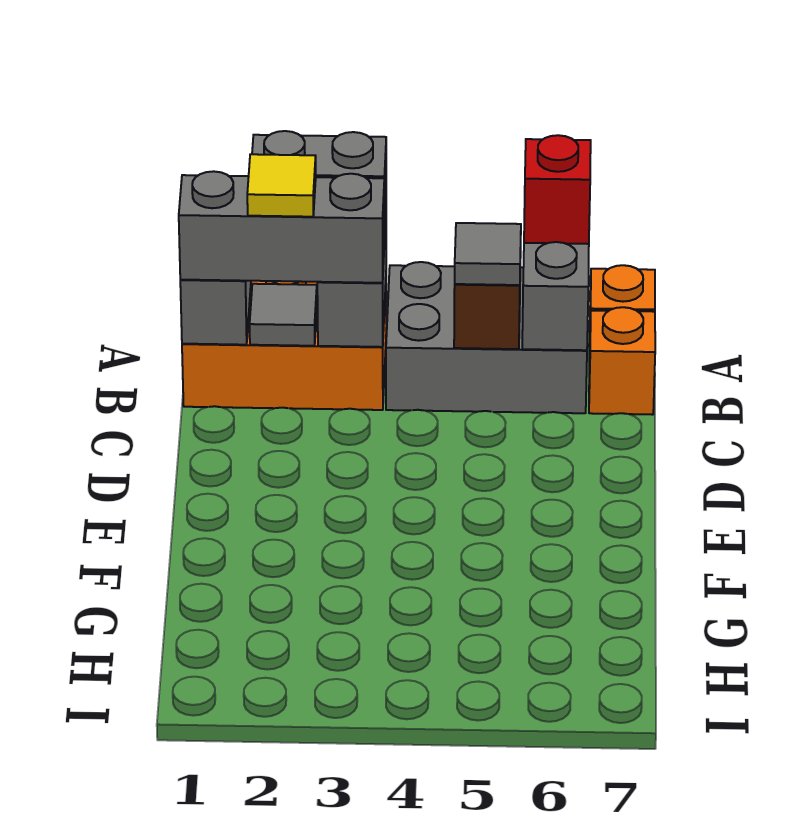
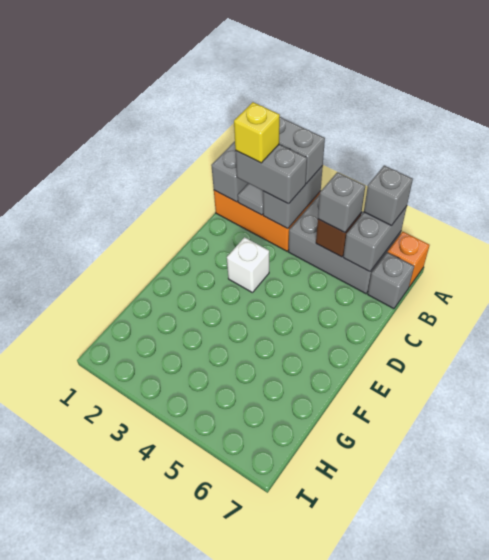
red brick A6 level 3 -> grey brick A6 level 3
grey brick B1:B3 level 3 -> grey brick B2:B3 level 3
yellow tile B2 level 4 -> yellow brick B2 level 4
grey tile B5 level 3 -> grey brick B5 level 3
orange brick B7 level 1 -> grey brick B7 level 1
none -> white brick D3 level 1

